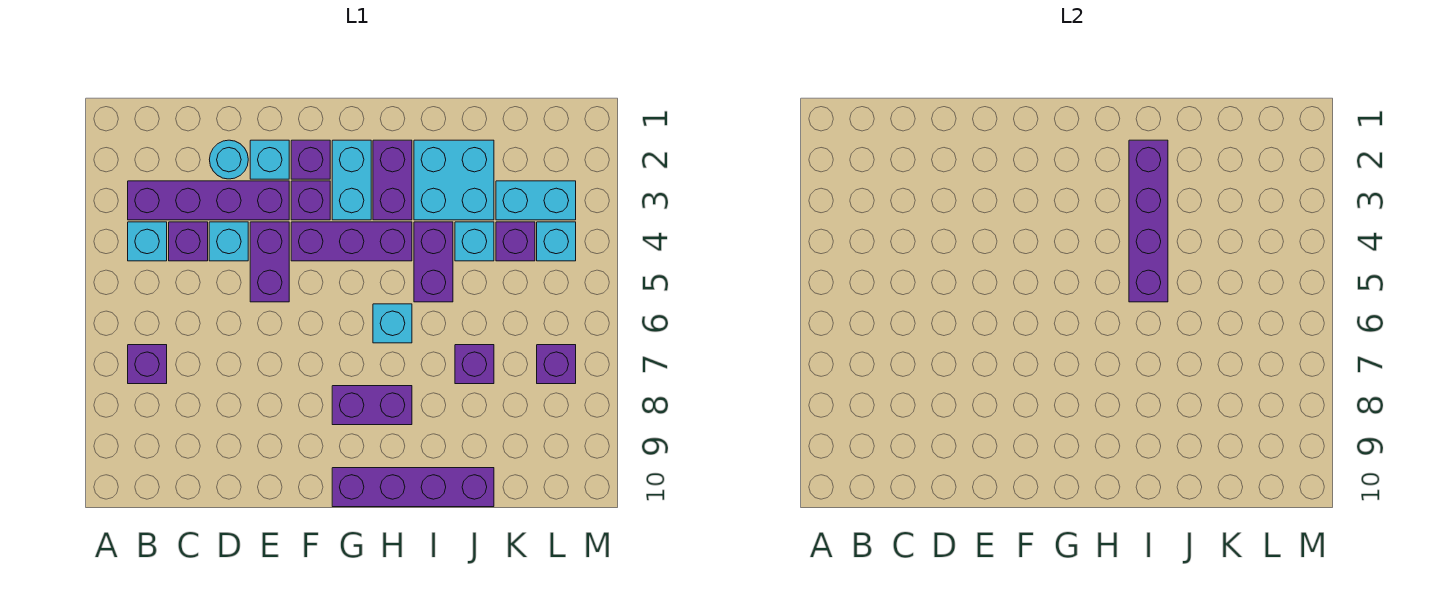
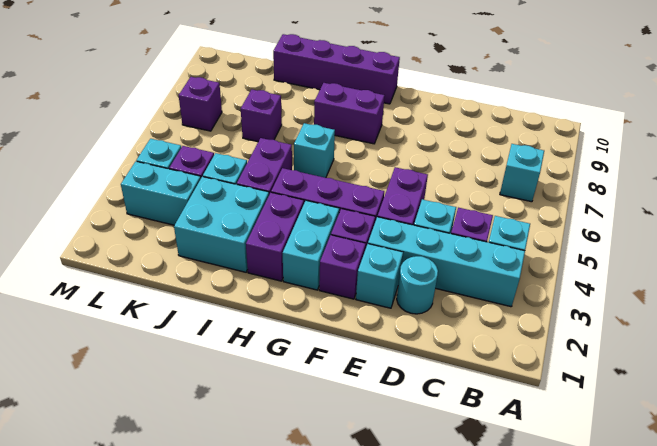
purple brick B3:E3 level 1 -> cyan brick B3:E3 level 1
purple brick B7 level 1 -> cyan brick B7 level 1
purple brick I2:I5 level 2 -> none

